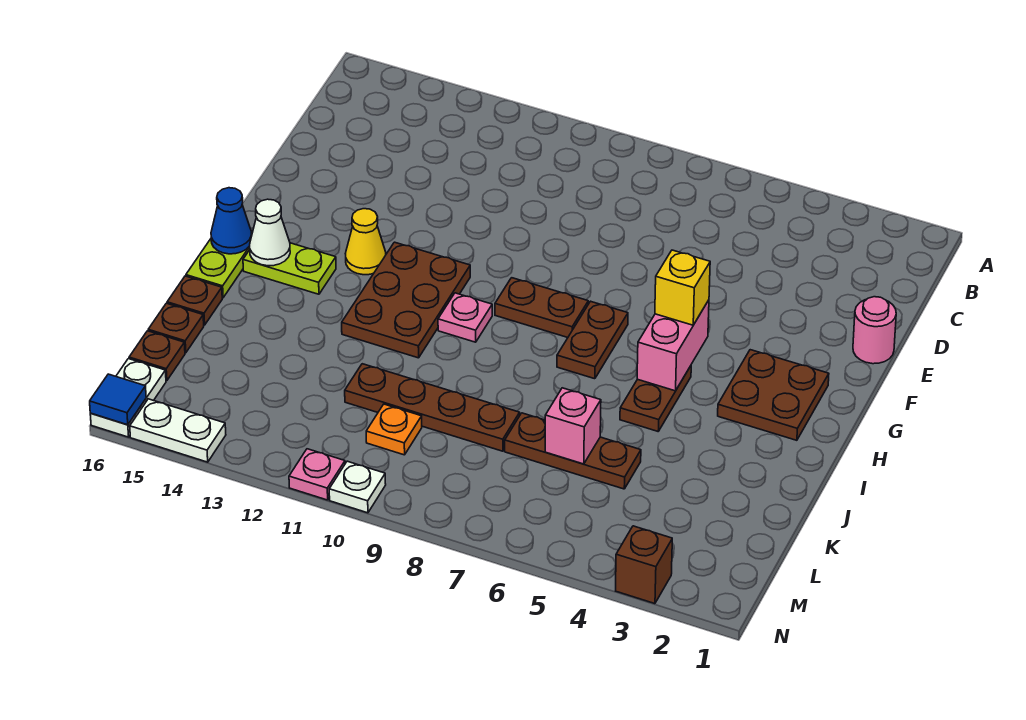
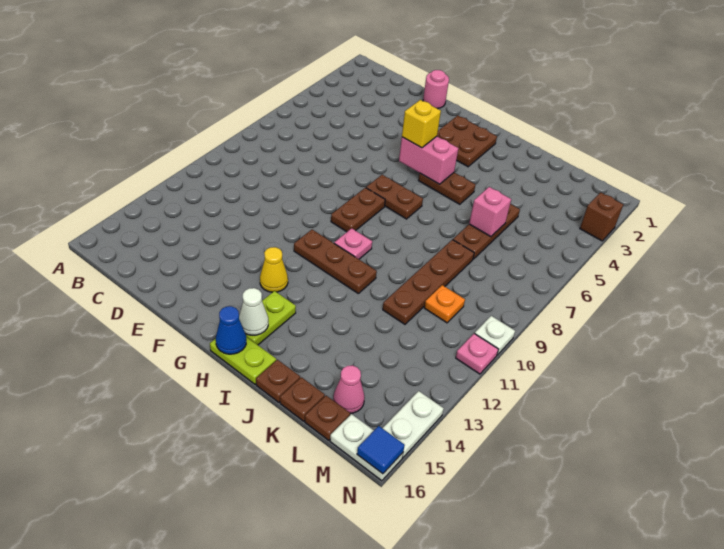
brown plate G11:I12 level 1 -> brown plate G11:I11 level 1
none -> pink cone L15 level 1

